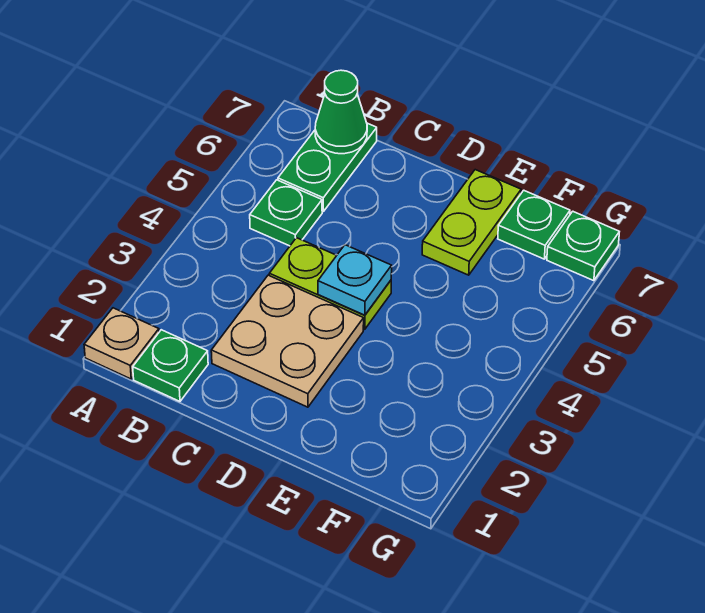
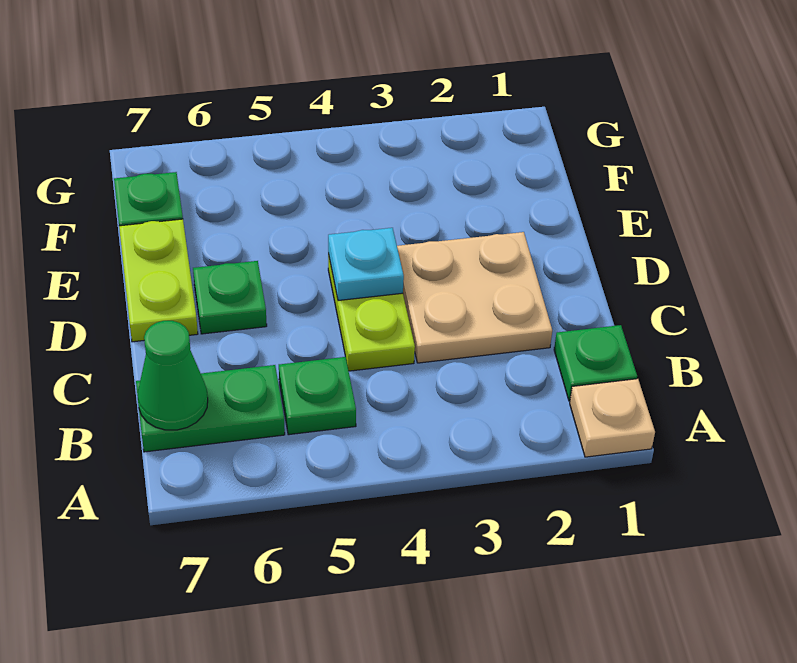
lime plate E6:E7 level 1 -> lime plate D7:E7 level 1
green plate G7 level 1 -> green plate D6 level 1

